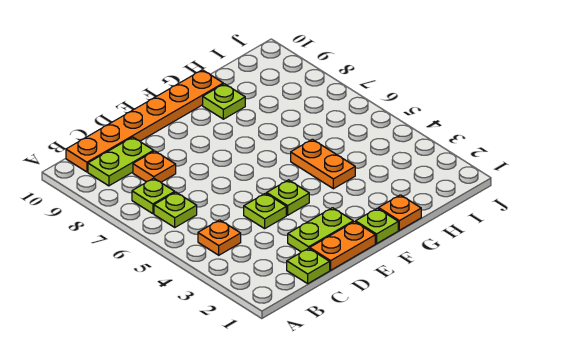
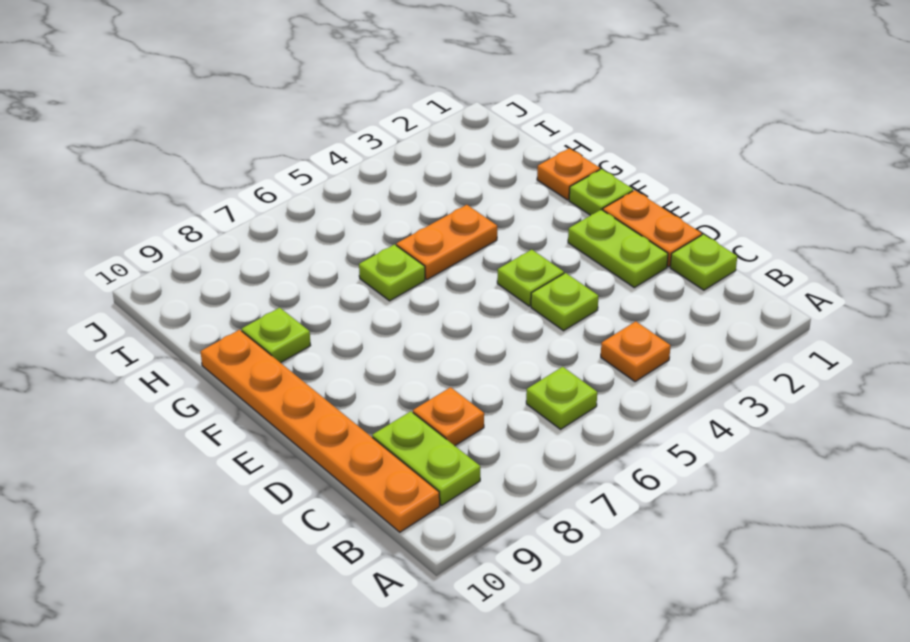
lime plate B7 level 1 -> lime plate G6 level 1

